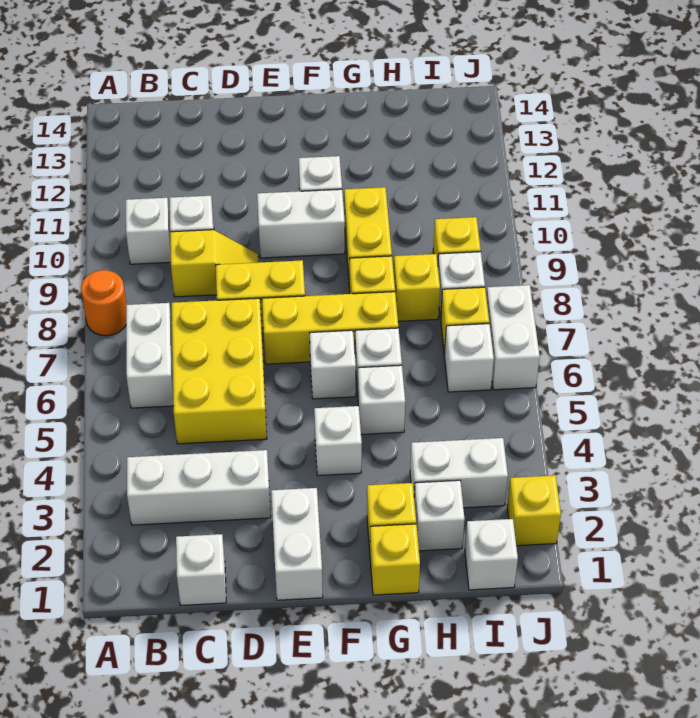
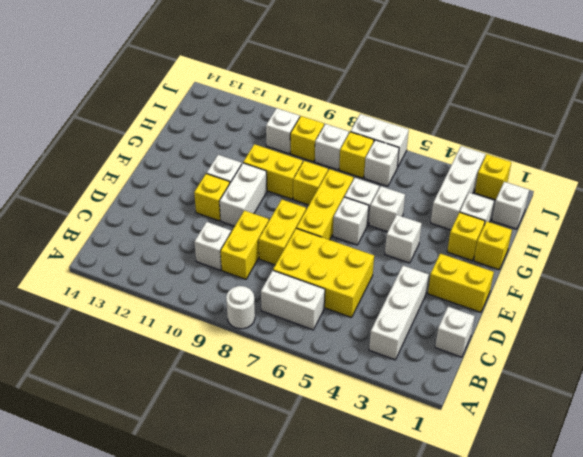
orange round brick A8 level 1 -> white round brick A8 level 1
white brick B10 level 1 -> white brick I10 level 1
yellow slope C9:D9 level 1 top C -> yellow brick C9:D9 level 1
white brick E1:E2 level 1 -> yellow brick E1:E2 level 1
white brick H3:I3 level 1 -> white brick H3:J3 level 1
yellow brick H8 level 1 -> yellow brick E11 level 1

